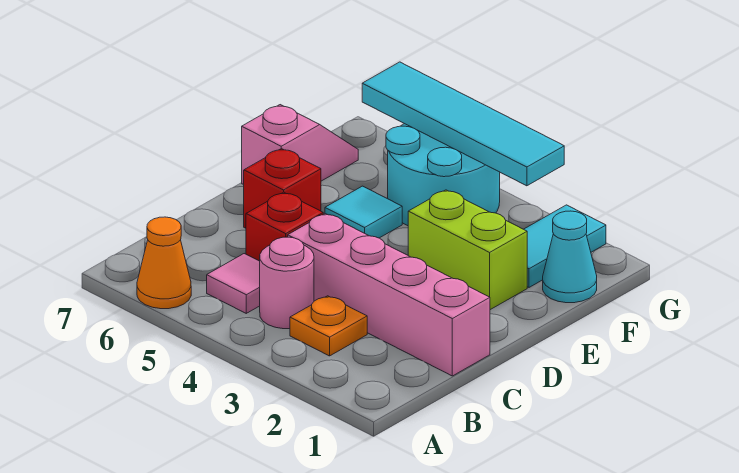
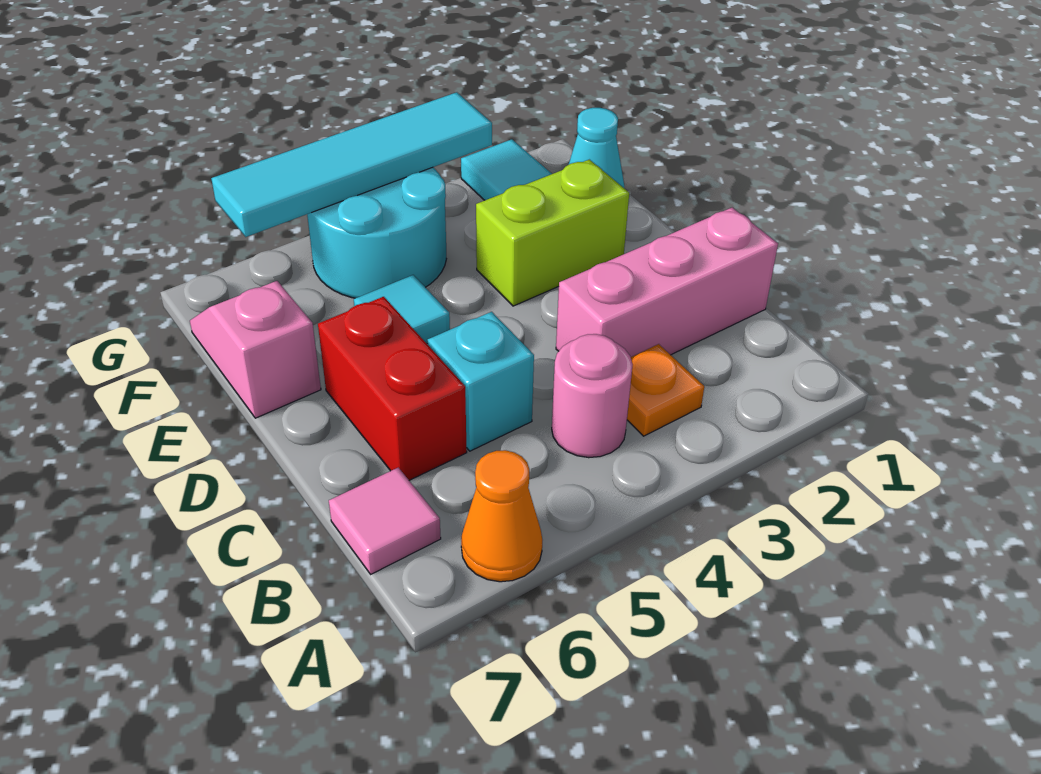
pink tile B5 level 1 -> pink tile B7 level 1
pink brick C1:C4 level 1 -> pink brick C1:C3 level 1
red brick C5 level 1 -> cyan brick C5 level 1
red brick D6 level 1 -> red brick C6:D6 level 1

